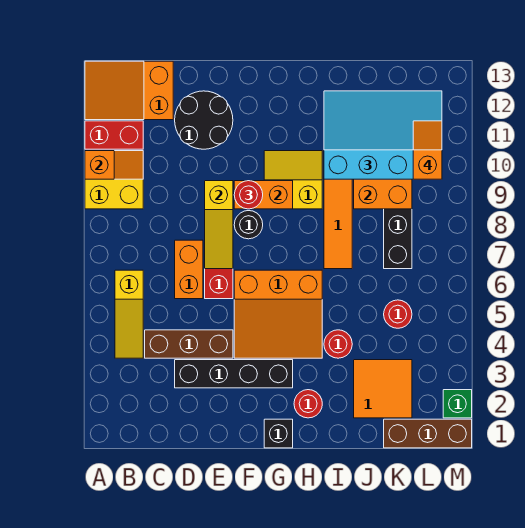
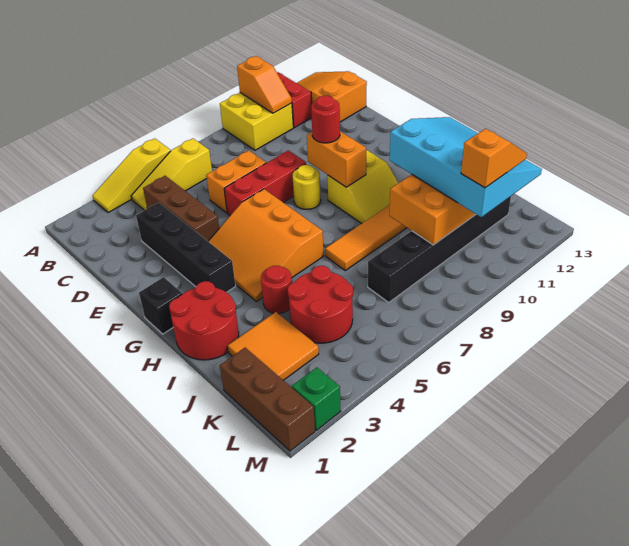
black round brick D11:E12 level 1 -> none
yellow slope E7:E9 level 2 top 9 -> yellow slope A3:A5 level 1 top 5
black round brick F8 level 1 -> yellow round brick F8 level 1
yellow slope G9:H10 level 1 top 9 -> yellow slope G9:H10 level 1 top G
red round brick H2 level 1 -> red round brick H1:I2 level 1
red round brick K5 level 1 -> red round brick J4:K5 level 1

